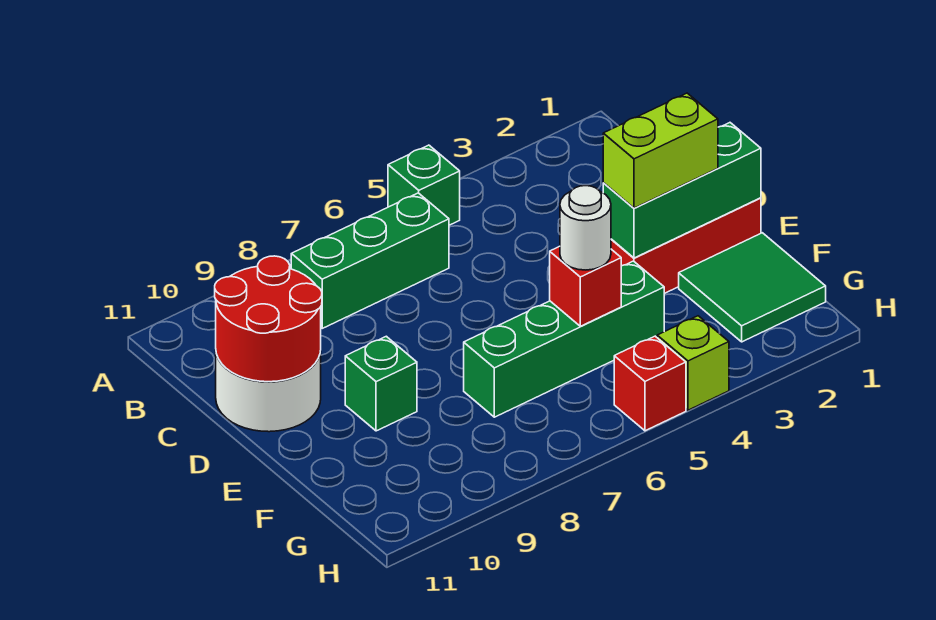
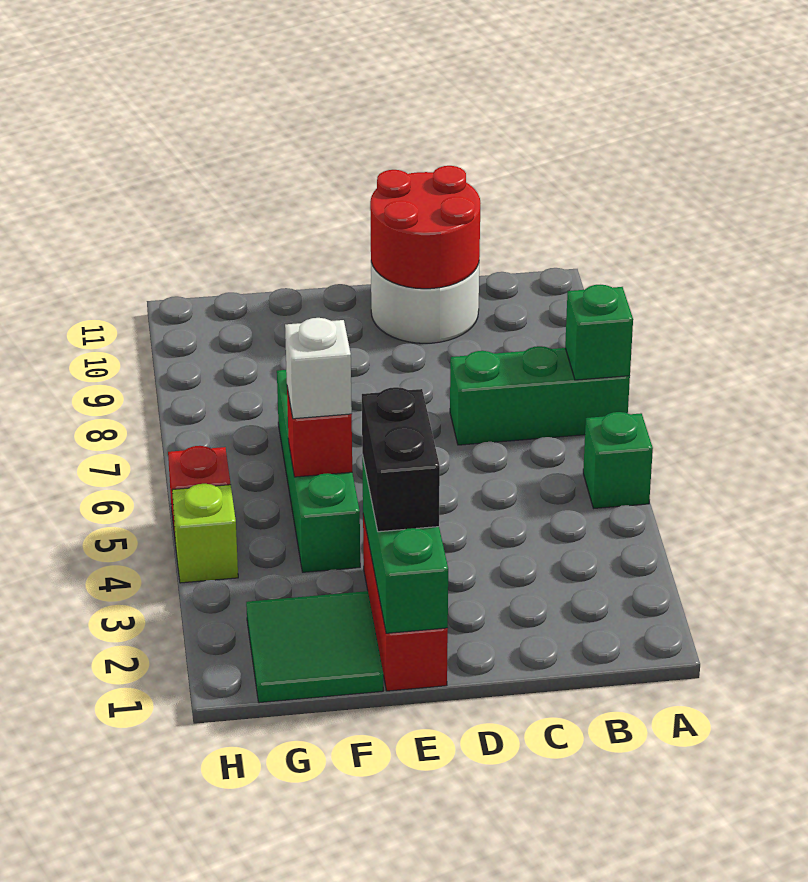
green brick B6:B8 level 1 -> green brick A7:C7 level 1
lime brick E2:E3 level 3 -> black brick E2:E3 level 3
green brick E9 level 1 -> green brick A7 level 2
white round brick F5 level 3 -> white brick F5 level 3

